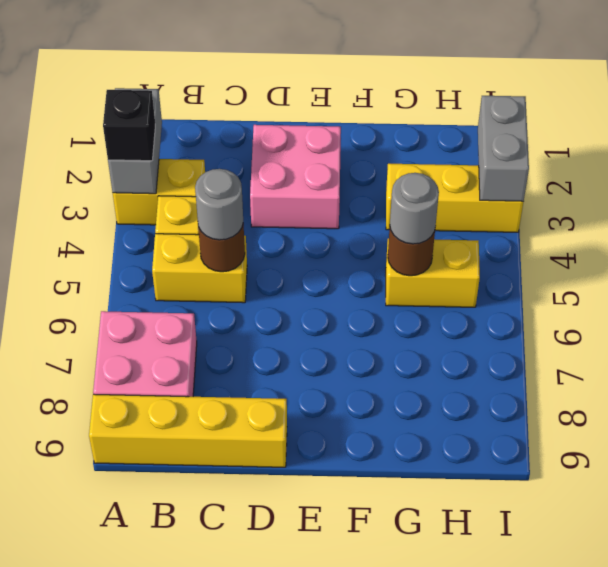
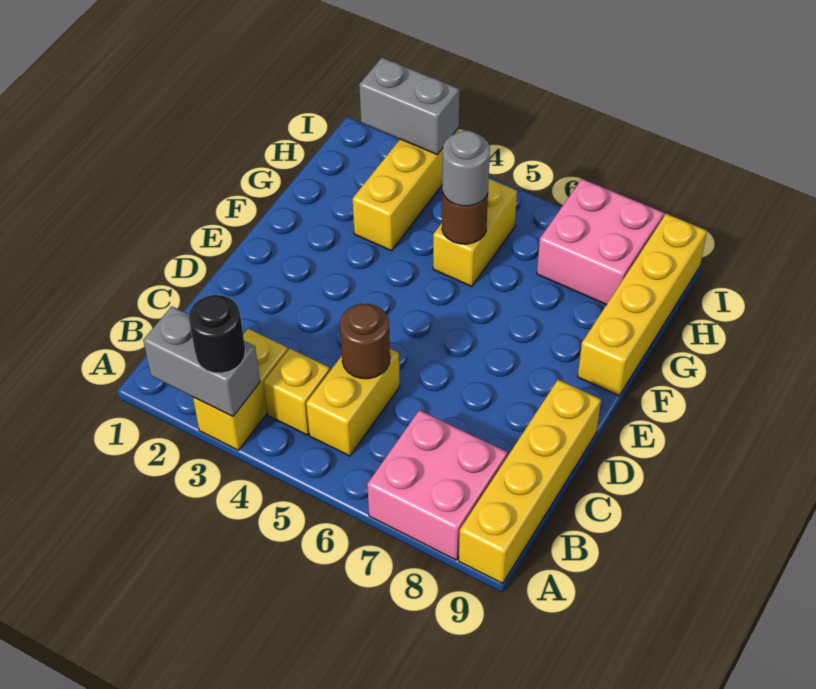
black brick A3 level 3 -> black round brick A3 level 3
grey round brick C5 level 3 -> none
pink brick D2:E3 level 1 -> pink brick H7:I8 level 1
none -> yellow brick F9:I9 level 1

